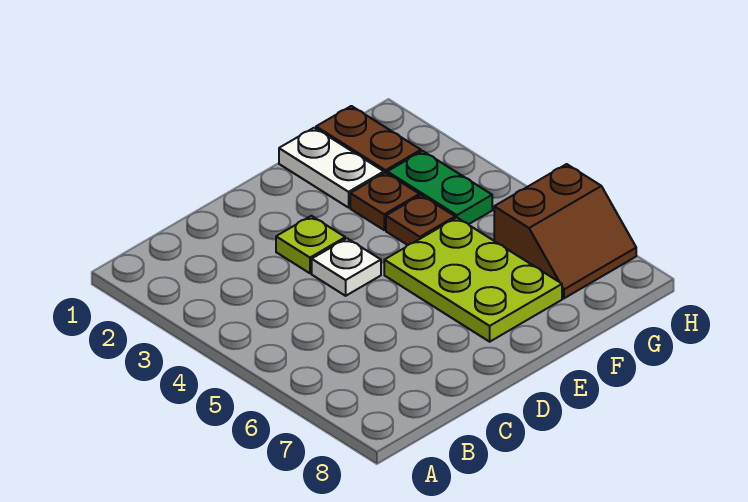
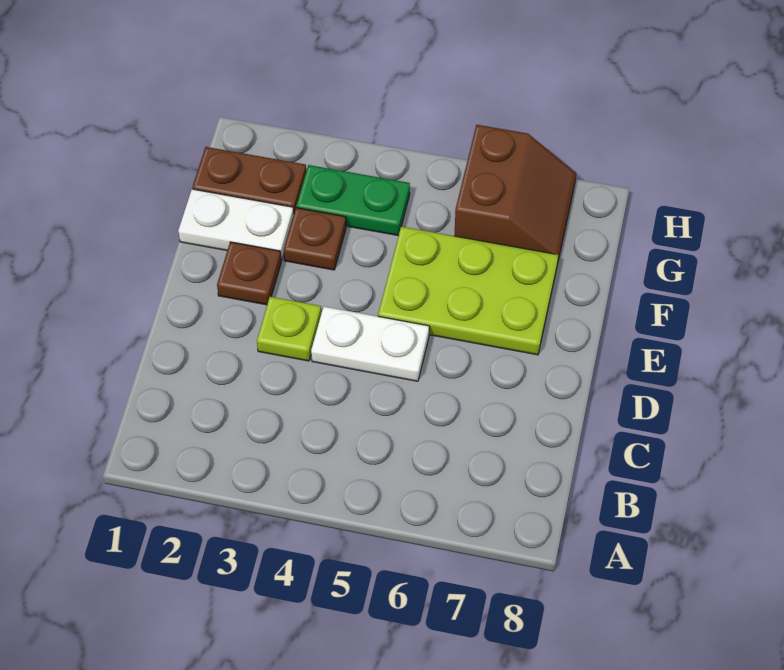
white plate D4 level 1 -> white plate D4:D5 level 1
brown plate F4 level 1 -> brown plate E2 level 1

